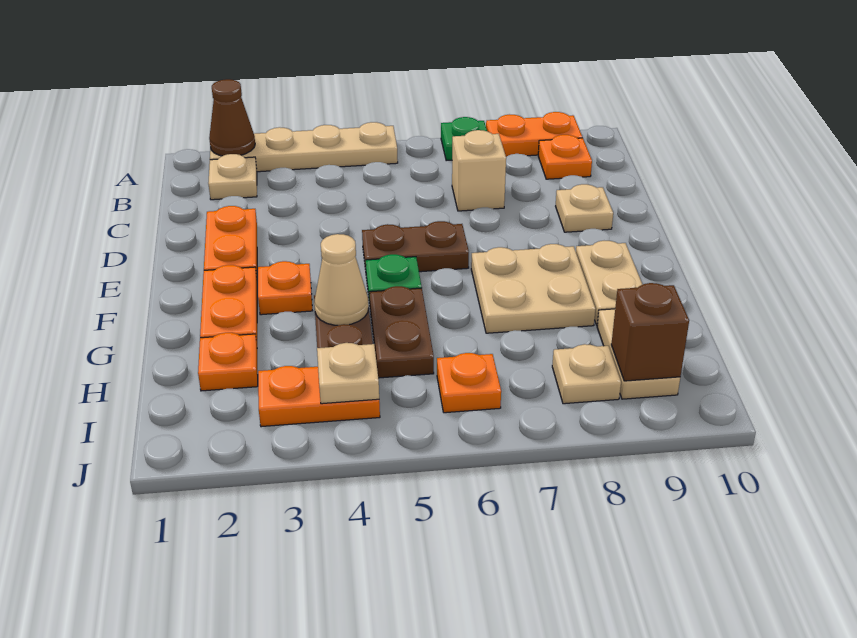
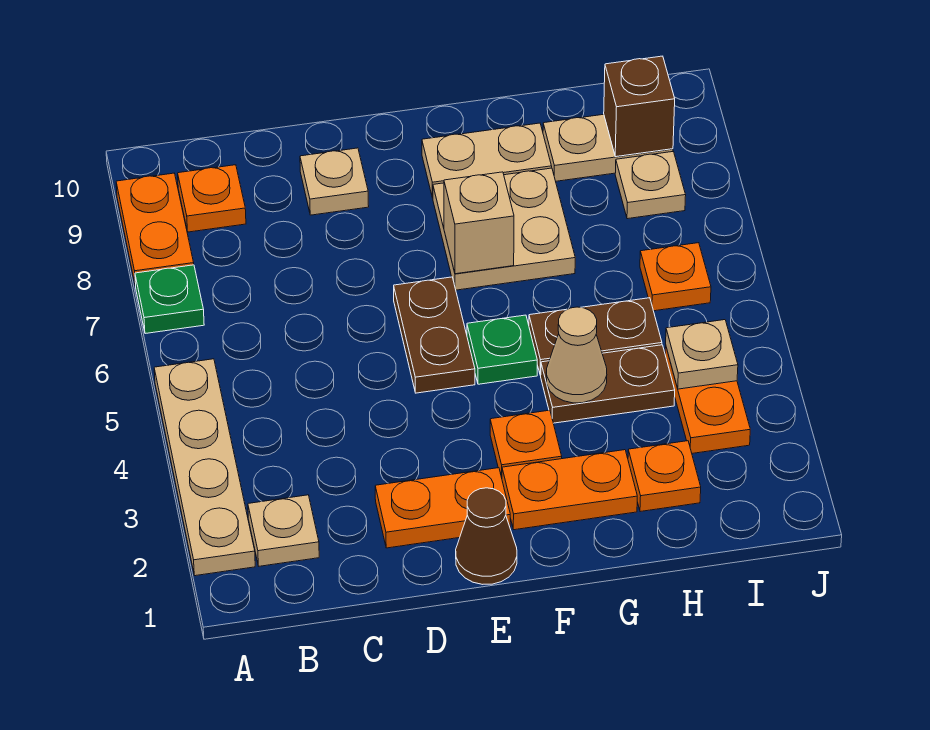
brown cone A2 level 2 -> brown cone E1 level 1
tan brick C7 level 1 -> tan brick F7 level 2

